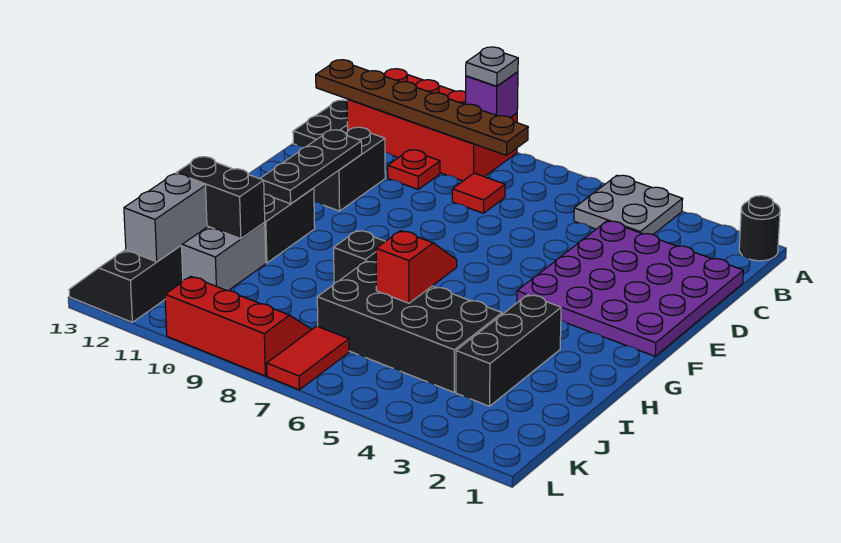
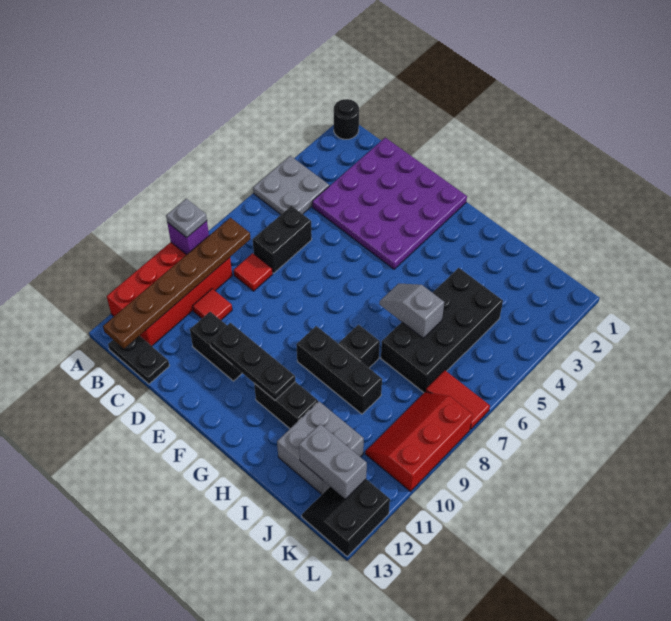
red plate C10 level 1 -> red tile C10 level 1
black brick H3:J3 level 1 -> black brick G9:I9 level 1
red slope H6:I6 level 2 top I -> grey slope H6:I6 level 2 top I
black brick I11:I12 level 2 -> black brick C6:C7 level 1
black slope K12:L13 level 1 top 12 -> black slope K12:L13 level 1 top L

